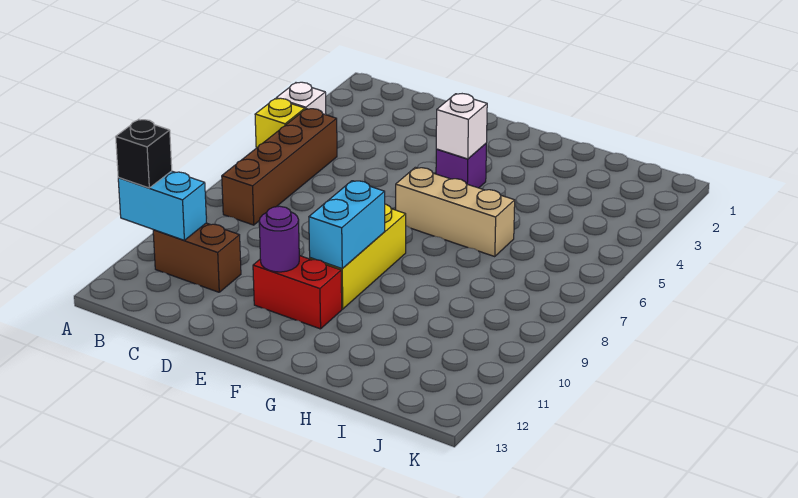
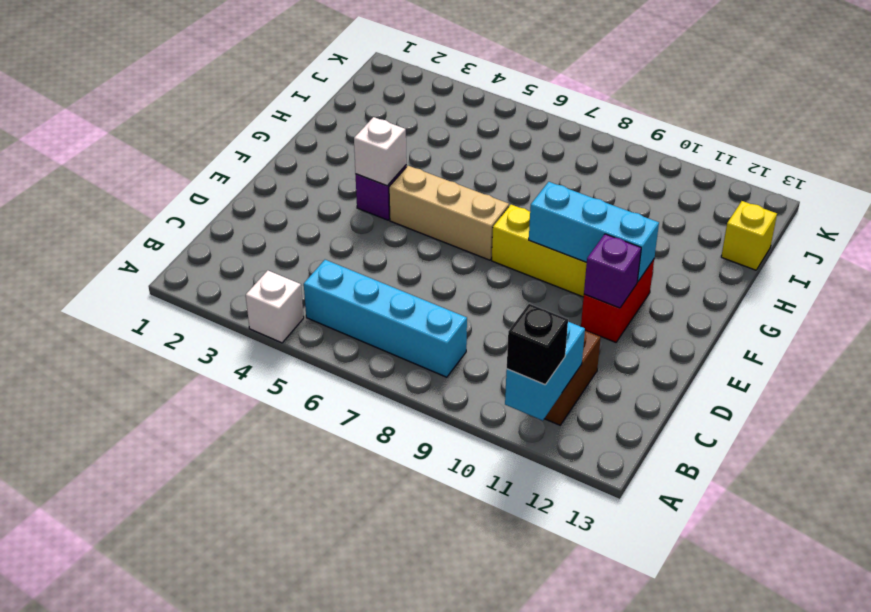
yellow brick A5 level 1 -> yellow brick I13 level 1
brown brick B5:B8 level 1 -> cyan brick B5:B8 level 1
purple round brick E11 level 2 -> purple brick E11 level 2
tan brick F6:H6 level 1 -> tan brick F5:F7 level 1
cyan brick F9:F10 level 2 -> cyan brick F9:F11 level 2

